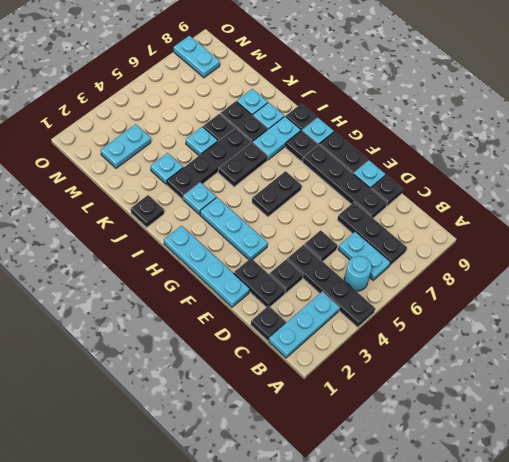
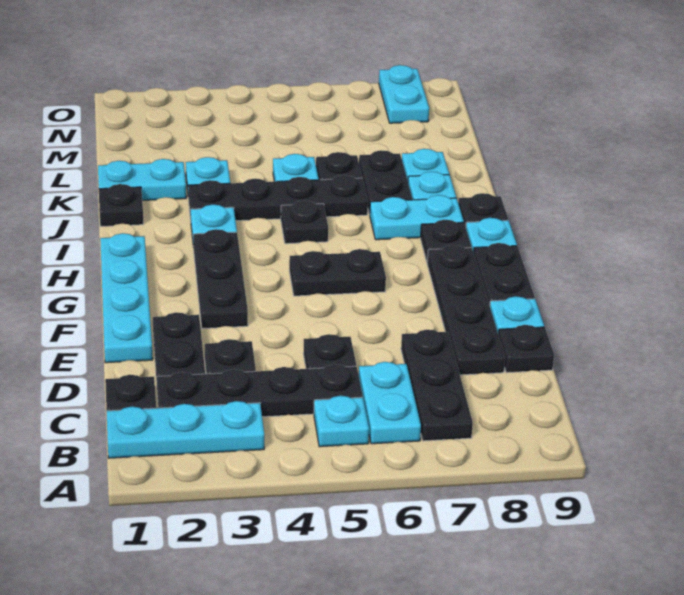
black plate A4:D4 level 1 -> black plate C2:C5 level 1
cyan round brick B5 level 1 -> cyan plate B5 level 1
cyan plate F3:H3 level 1 -> black plate F3:H3 level 1
black plate I5:I6 level 1 -> black plate I5 level 1
cyan plate M2:M3 level 1 -> cyan plate K1:K2 level 1

